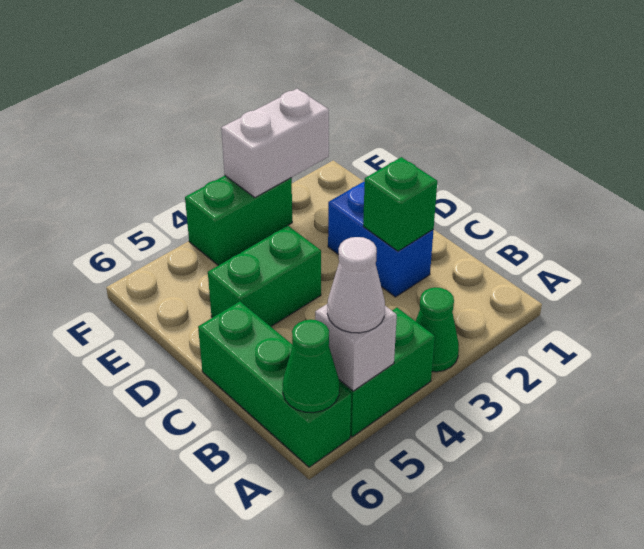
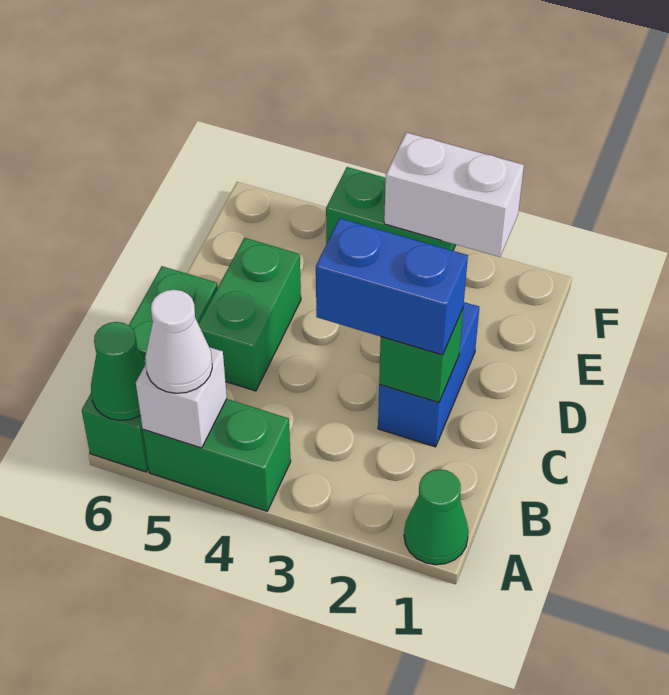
green cone A3 level 1 -> green cone A1 level 1
none -> blue brick C2:C3 level 3
green brick D4:D5 level 1 -> green brick C5:D5 level 1

